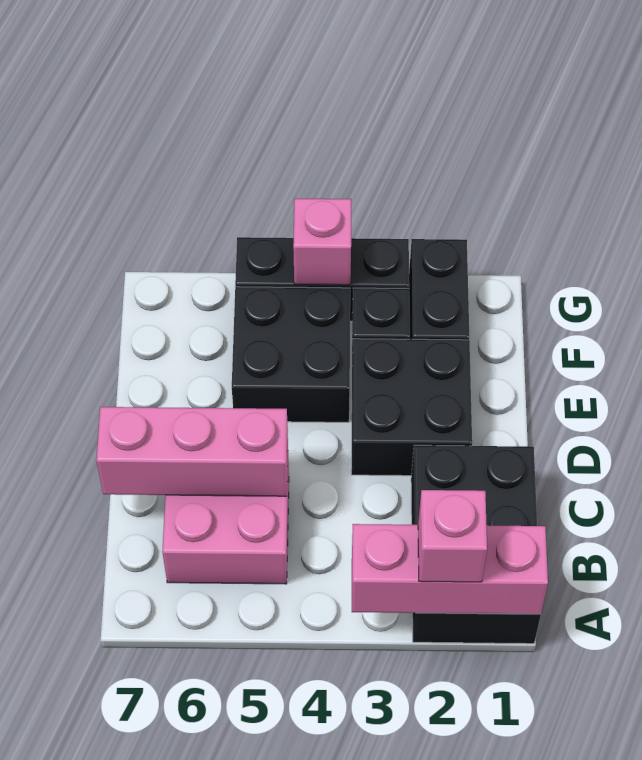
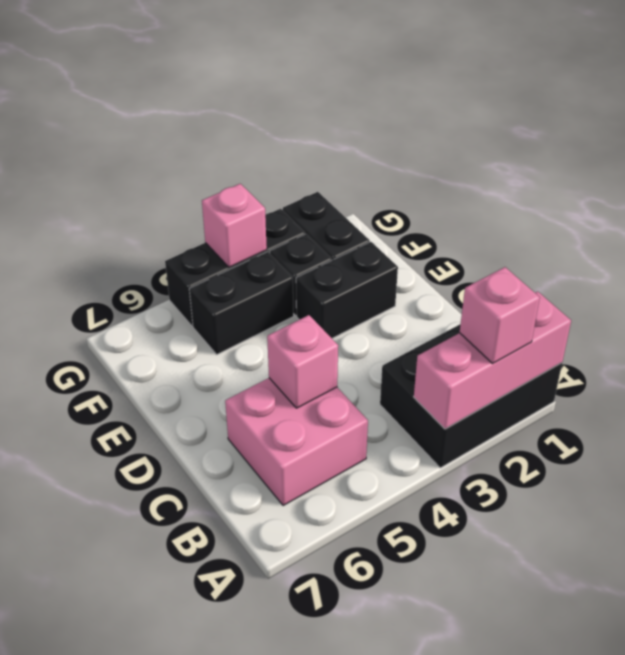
black brick A1:C2 level 1 -> black brick A1:B3 level 1
pink brick C5:C7 level 2 -> pink brick C5 level 2
black brick D2:E3 level 1 -> black brick E2:E3 level 1
black brick E4:F5 level 1 -> black brick F4:F5 level 1

